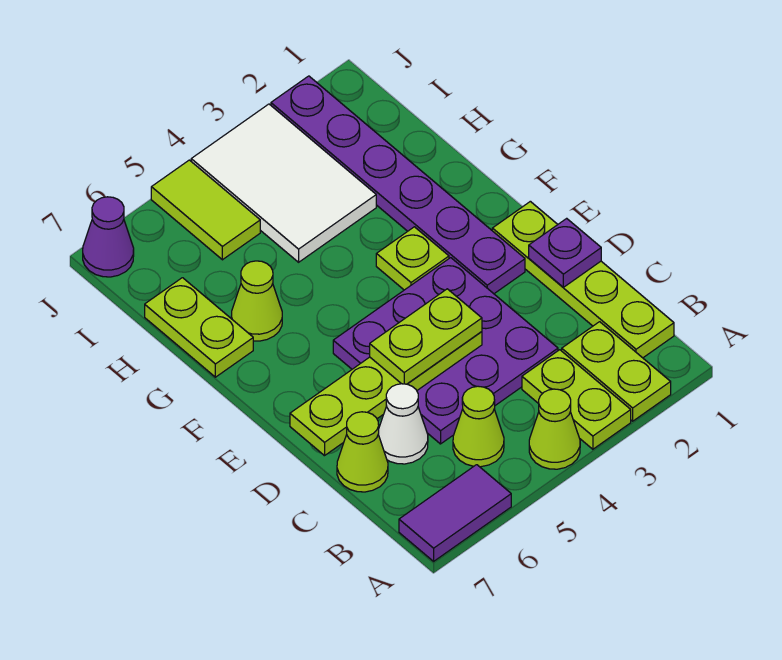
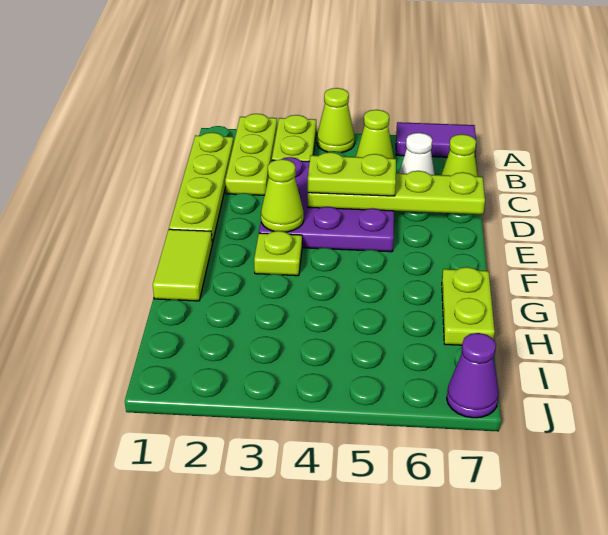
lime plate A2:B2 level 1 -> lime plate A2:C2 level 1
purple plate D1 level 2 -> none
purple plate E2:J2 level 1 -> none
lime cone G6 level 1 -> lime cone E3 level 2
white tile H3:J4 level 1 -> none
lime tile I5:J5 level 1 -> lime tile F1:G1 level 1

